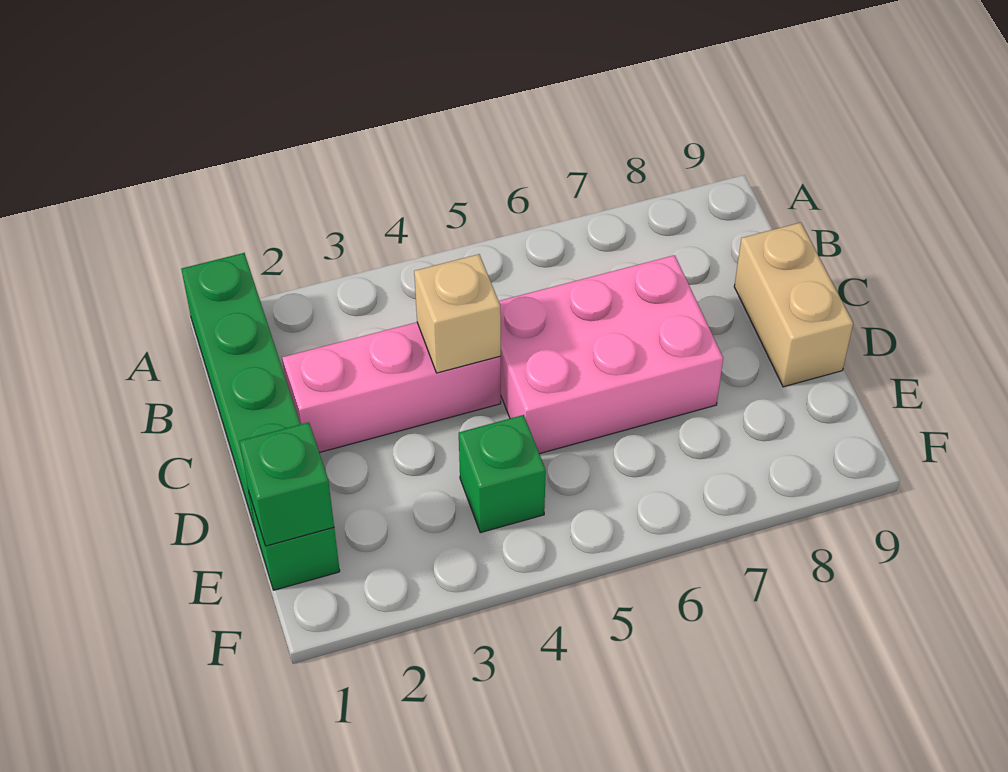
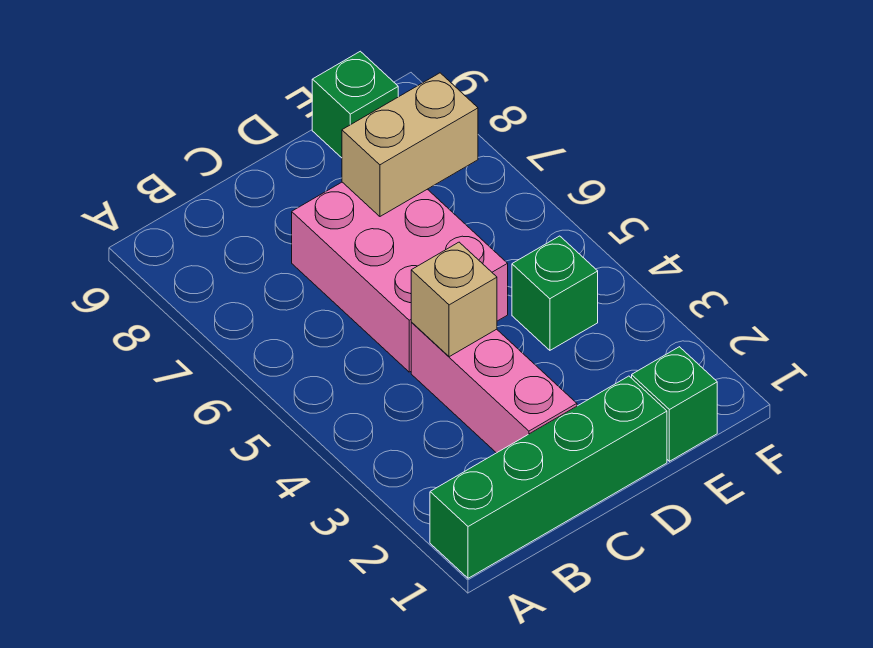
tan brick C9:D9 level 1 -> tan brick D7:E7 level 2
green brick E1 level 2 -> green brick E9 level 1

